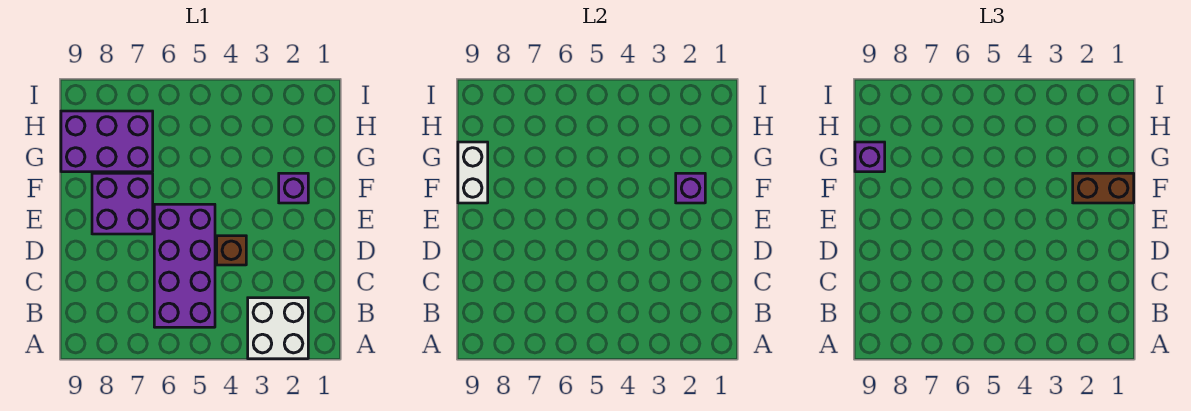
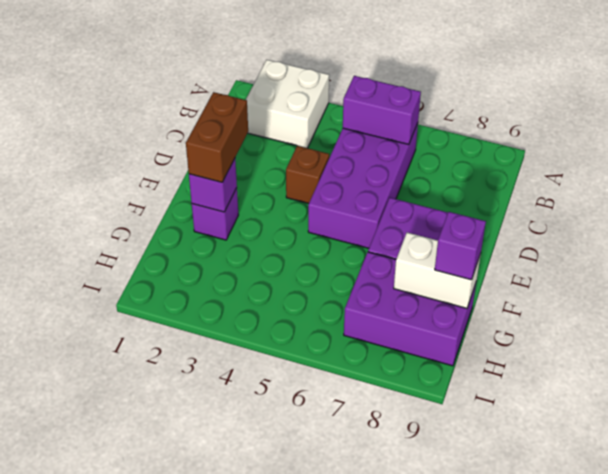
none -> purple brick B5:B6 level 2
brown brick F1:F2 level 3 -> brown brick E2:F2 level 3
white brick F9:G9 level 2 -> white brick G8:G9 level 2

